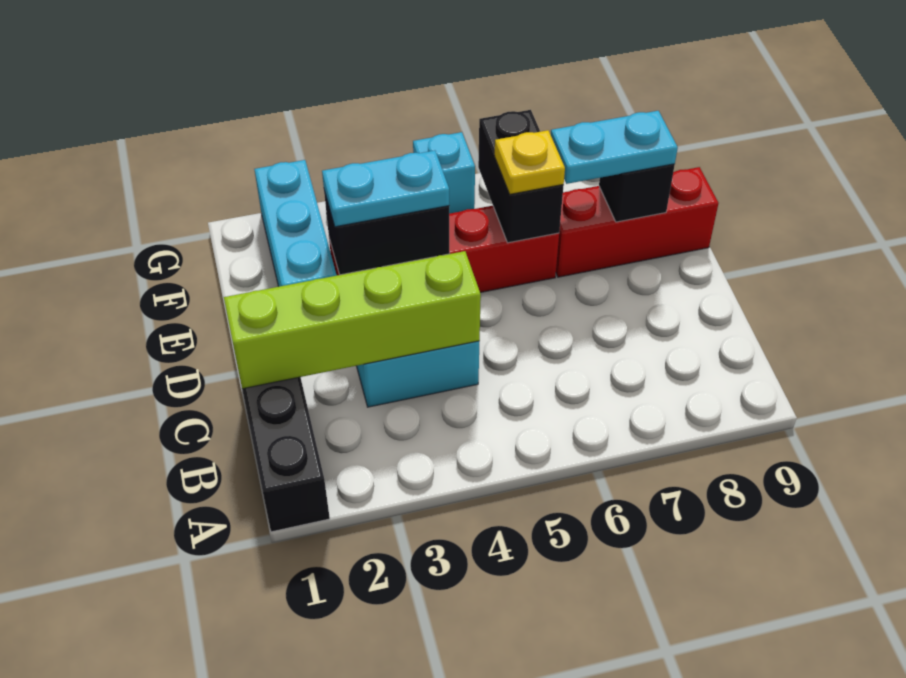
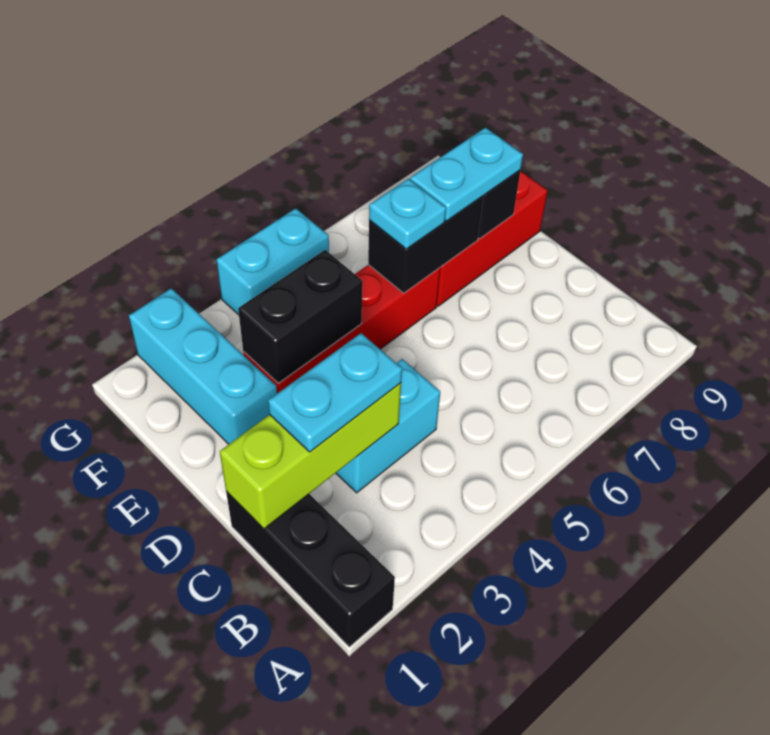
lime brick C1:C4 level 2 -> lime brick C1:C3 level 2
cyan plate E3:E4 level 3 -> cyan plate C2:C3 level 3
black brick E6:F6 level 2 -> black brick E6:E7 level 2
yellow plate E6 level 3 -> cyan plate E6 level 3
cyan brick G5 level 1 -> cyan brick G4:G5 level 1

